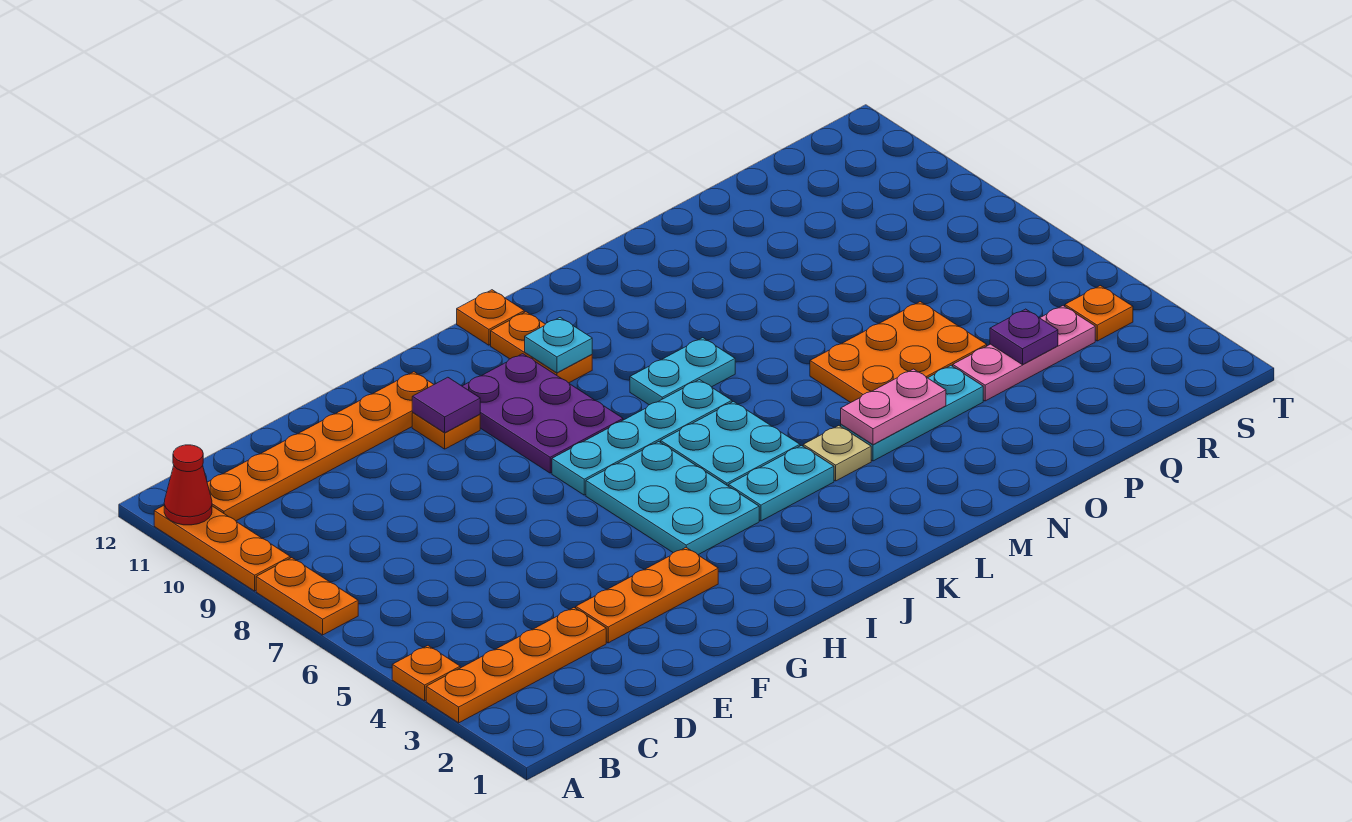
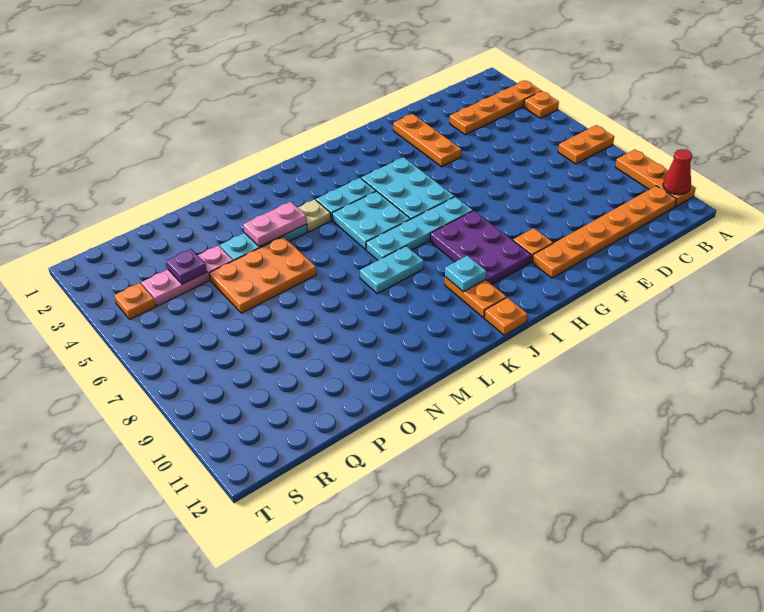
orange plate A7:A8 level 1 -> orange plate A7:B7 level 1
orange plate E3:G3 level 1 -> orange plate F2:F4 level 1
purple tile G10 level 2 -> none

